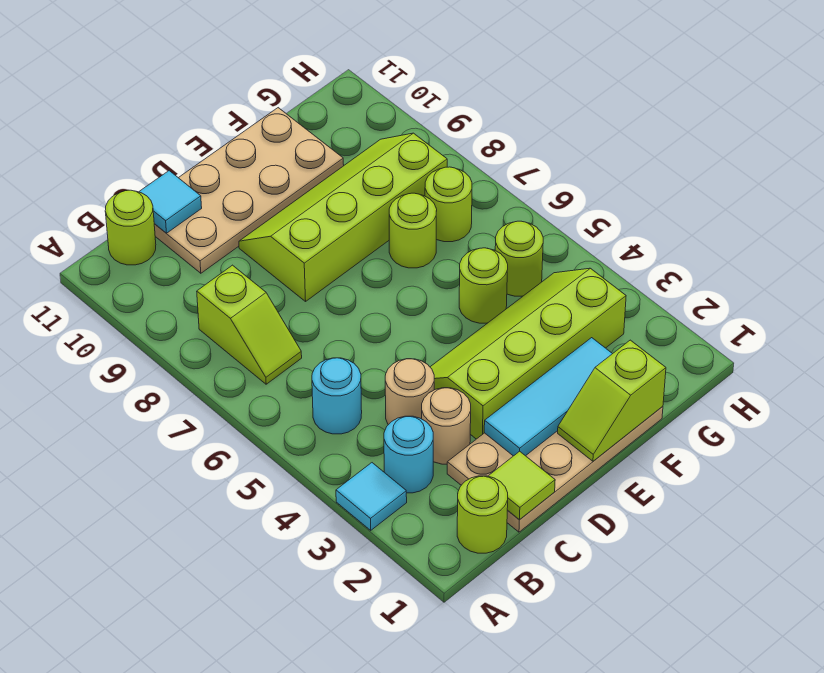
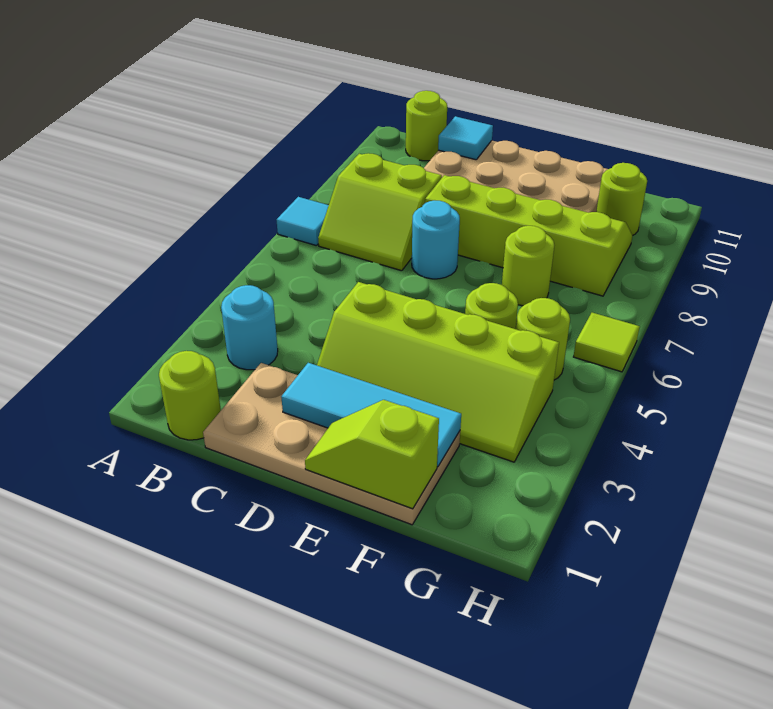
cyan tile A3 level 1 -> cyan tile A7 level 1
cyan round brick B5 level 1 -> cyan round brick D7 level 1
lime slope B7:B8 level 1 top 8 -> lime slope B7:C8 level 1 top 8
lime tile C1 level 2 -> lime tile H6 level 1
tan round brick C3 level 1 -> none
tan round brick C4 level 1 -> none
lime slope D3:G4 level 1 top 3 -> lime slope D3:G4 level 1 top 4
lime round brick G7 level 1 -> lime round brick G10 level 1

